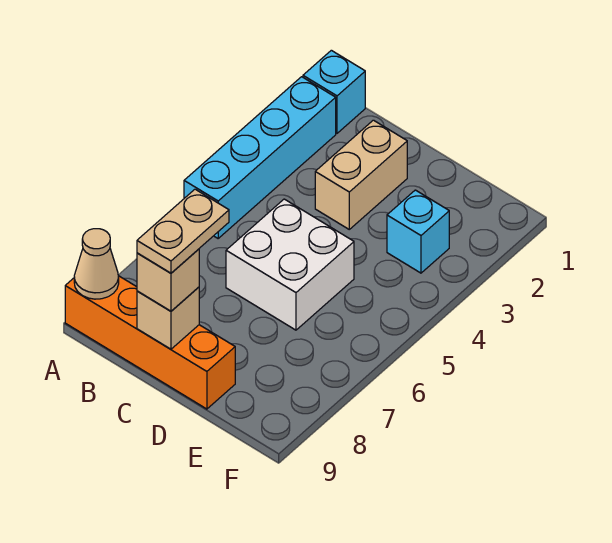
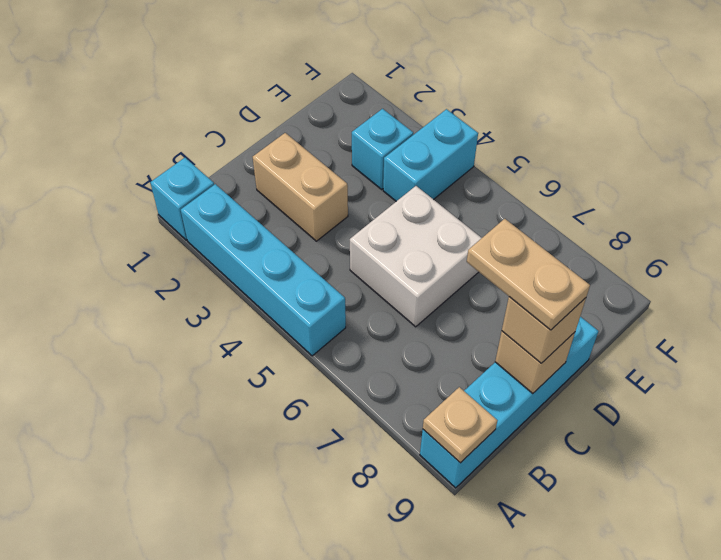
orange brick A9:D9 level 1 -> cyan brick A9:D9 level 1
tan cone A9 level 2 -> tan plate A9 level 2
none -> cyan brick E4:F4 level 1

